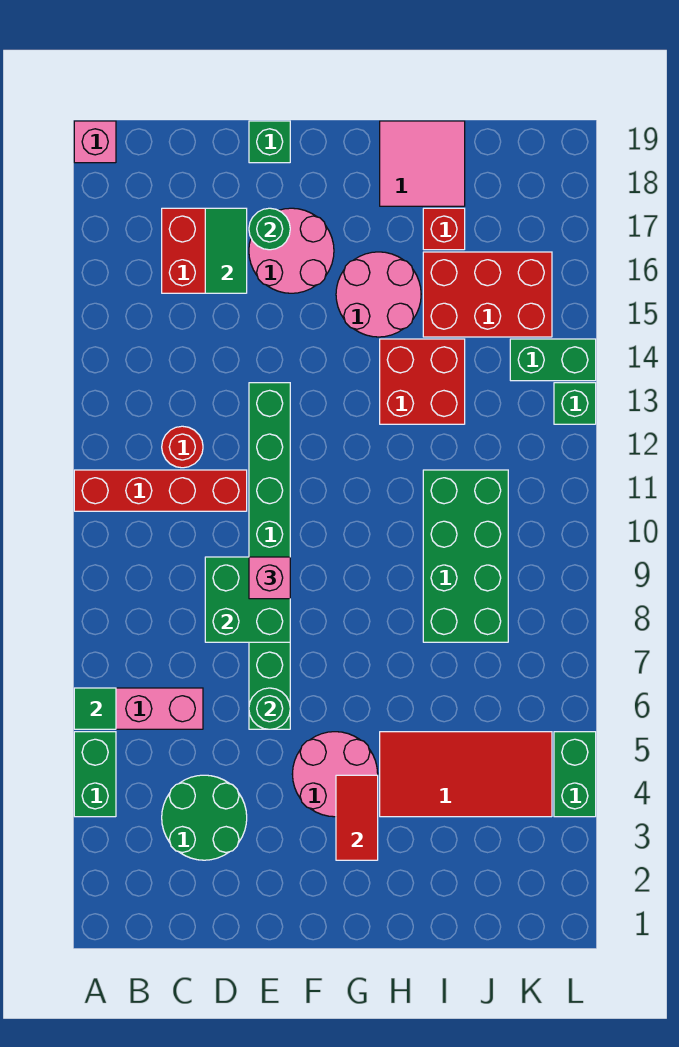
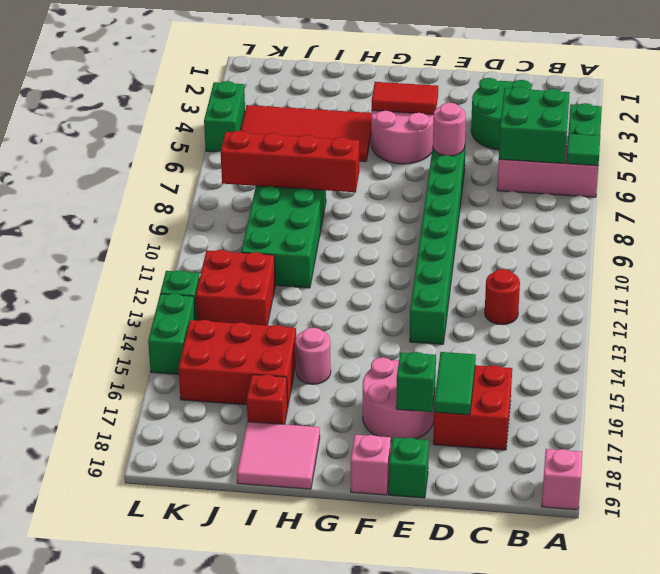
red brick A11:D11 level 1 -> red brick H8:K8 level 2
green brick D8:E9 level 2 -> green brick B5:C6 level 2
green round brick E6 level 2 -> pink round brick E6 level 2
pink brick E9 level 3 -> pink brick F19 level 1
green round brick E17 level 2 -> green brick E17 level 2
red tile G3:G4 level 2 -> red tile F4:G4 level 2
pink round brick G15:H16 level 1 -> pink round brick H15 level 1
red brick H13:I14 level 1 -> red brick J12:K13 level 1
green brick K14:L14 level 1 -> green brick L14:L15 level 1

